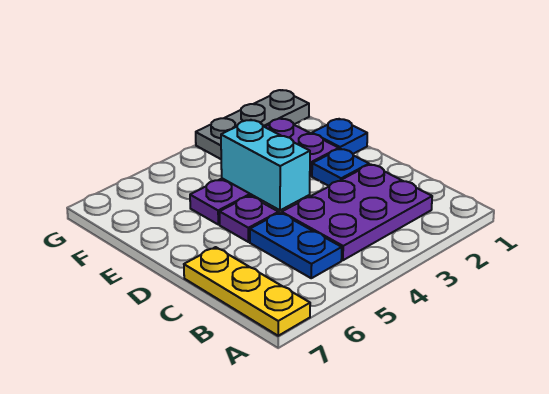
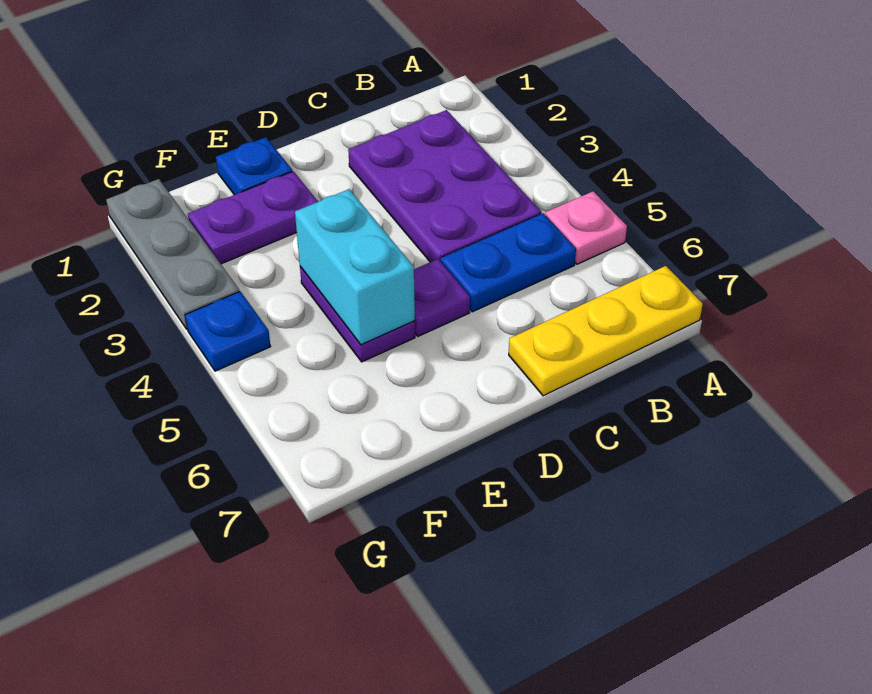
none -> pink plate A5 level 1
blue plate D2 level 1 -> blue plate G4 level 1
cyan brick D4:E4 level 2 -> cyan brick E4:E5 level 2

